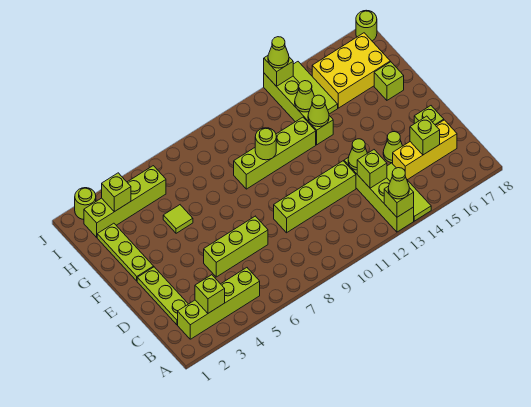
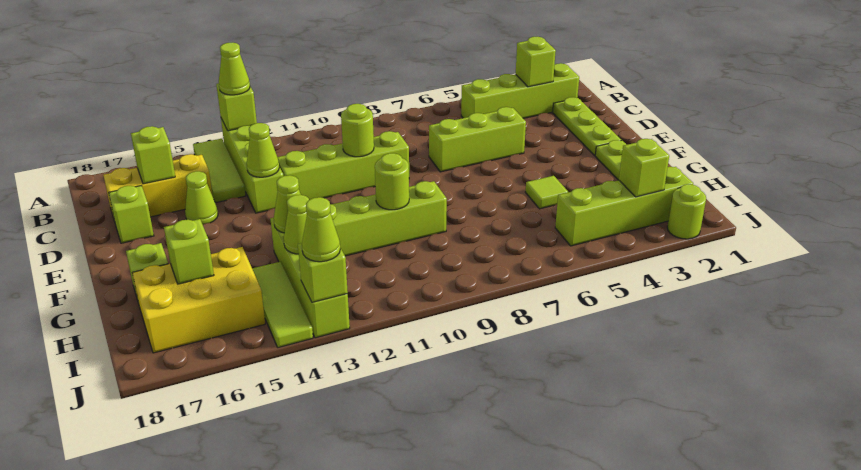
lime brick C13 level 2 -> lime brick H16 level 2
lime round brick J18 level 1 -> lime round brick D10 level 2

